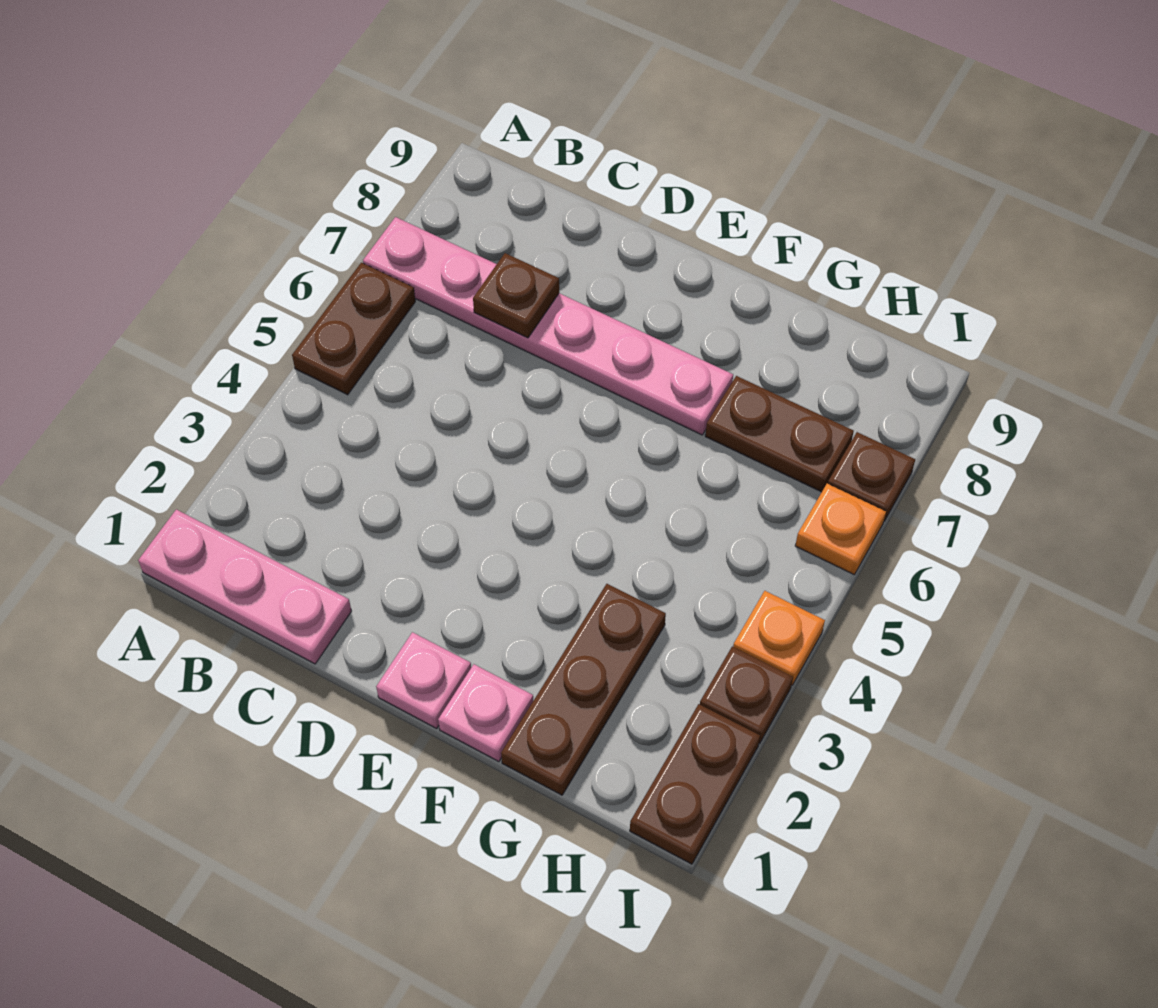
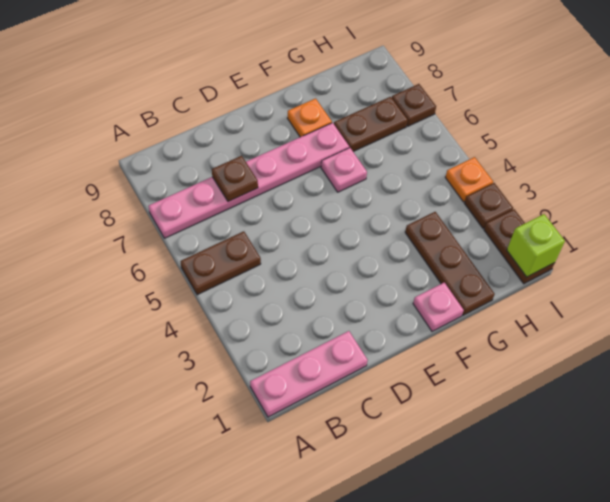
brown plate A5:A6 level 1 -> brown plate A5:B5 level 1
pink plate E1 level 1 -> pink plate F6 level 1
none -> lime brick I1 level 2
orange plate I6 level 1 -> orange plate F8 level 1

